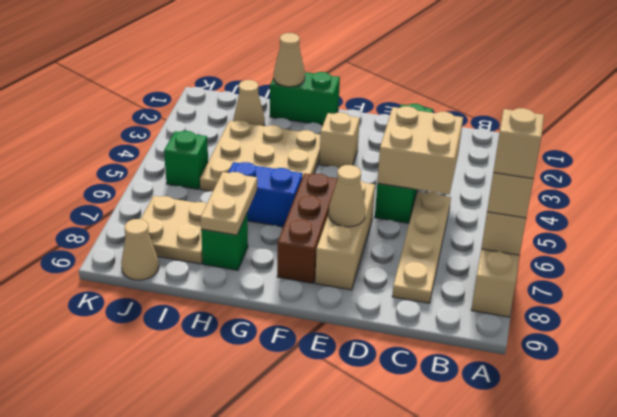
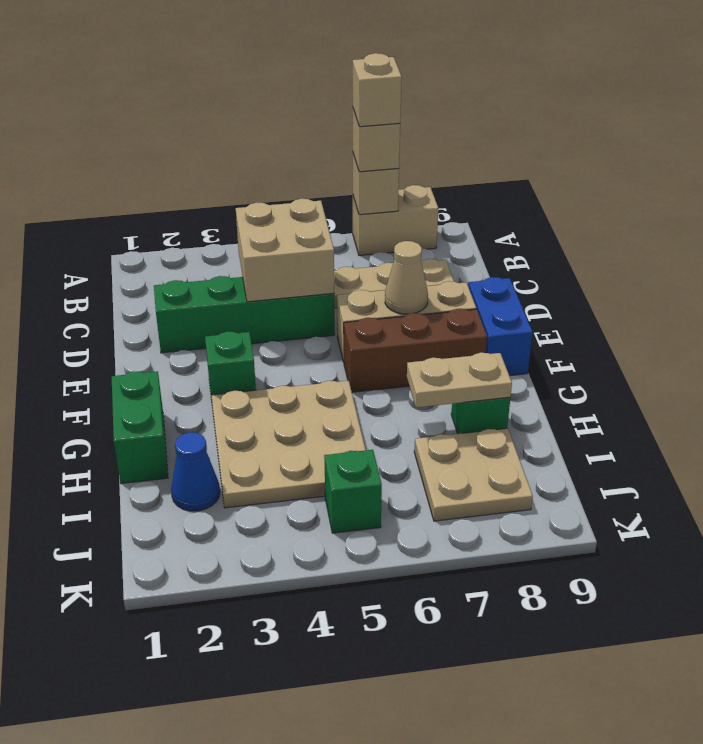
tan brick F3 level 1 -> green brick F3 level 1
blue brick G6:H6 level 1 -> blue brick E9:F9 level 1
tan cone H1 level 2 -> none
tan cone I2 level 1 -> blue cone I2 level 1
tan cone J9 level 1 -> none

